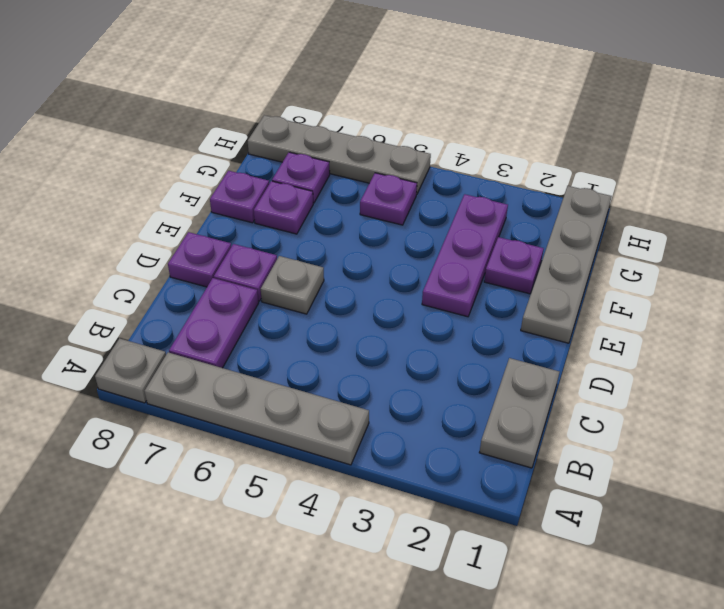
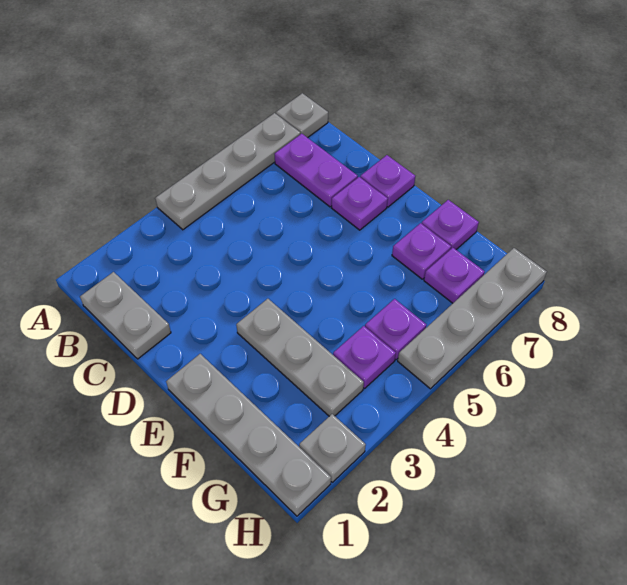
grey plate D6 level 1 -> grey plate H2 level 1
purple plate E3:G3 level 1 -> grey plate E3:G3 level 1
purple plate F2 level 1 -> purple plate G4 level 1

